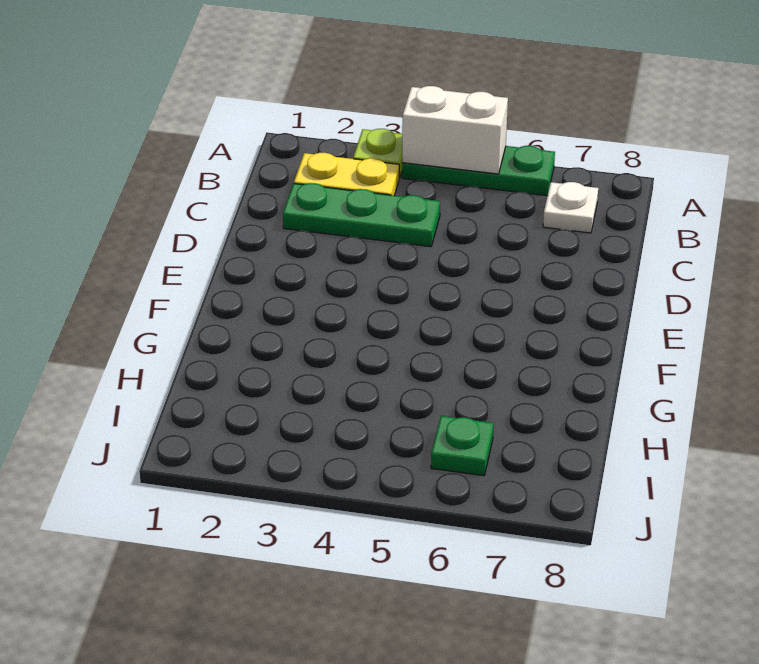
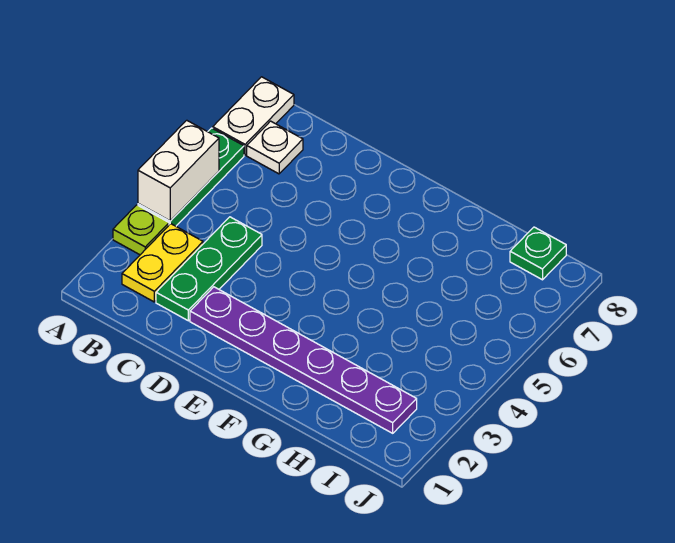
none -> white plate A7:A8 level 1
none -> purple plate D2:I2 level 1
green plate I6 level 1 -> green plate I8 level 1

